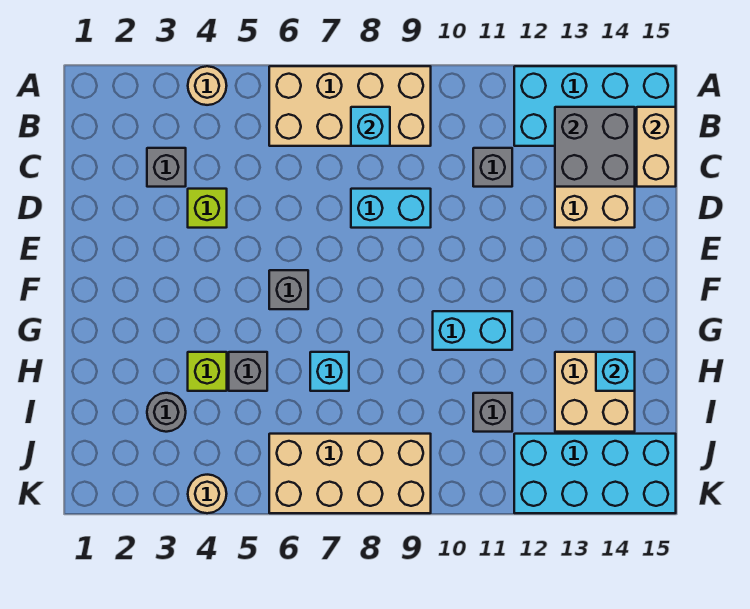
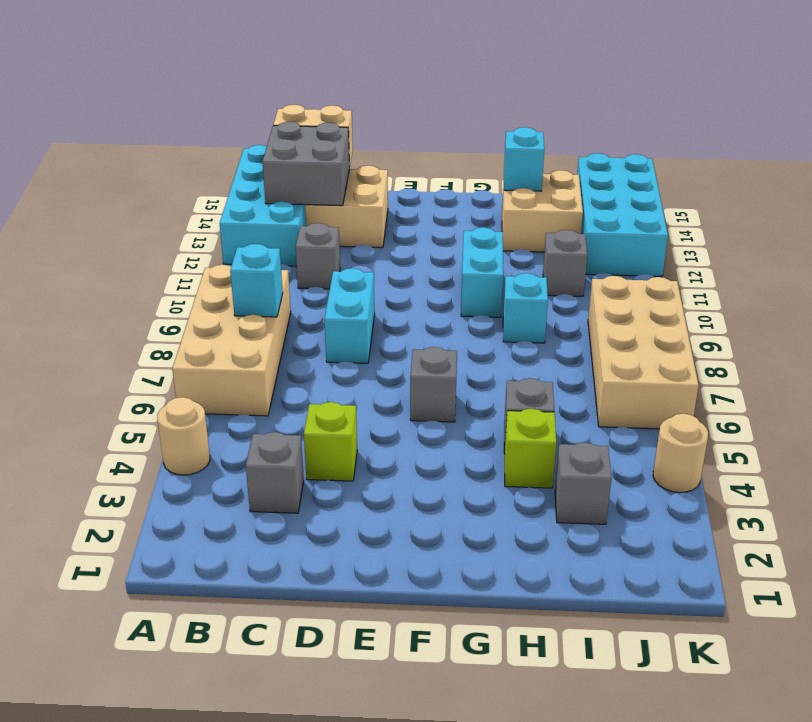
cyan brick H7 level 1 -> cyan brick H9 level 1
grey round brick I3 level 1 -> grey brick I3 level 1

